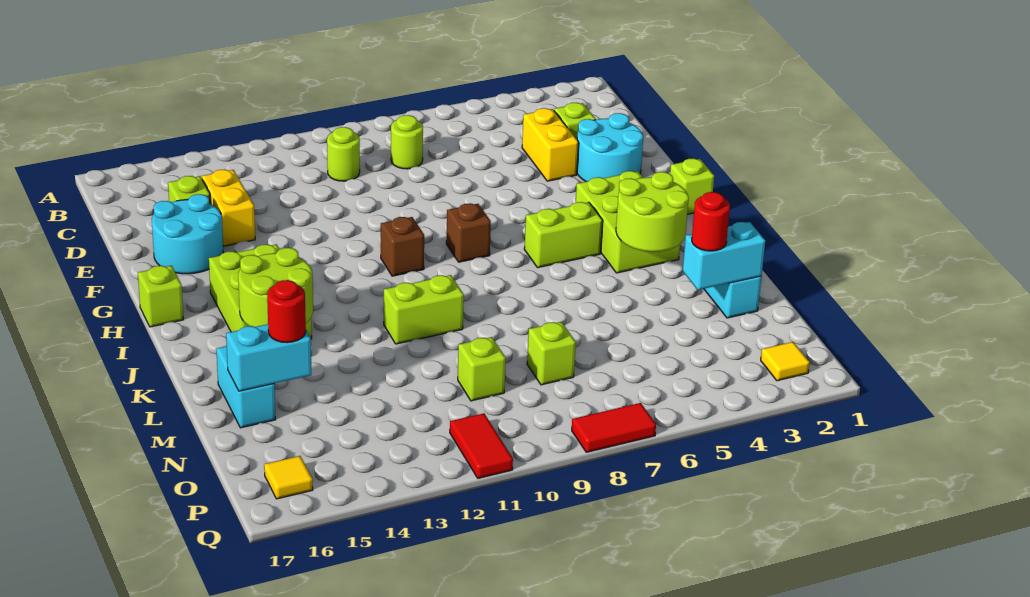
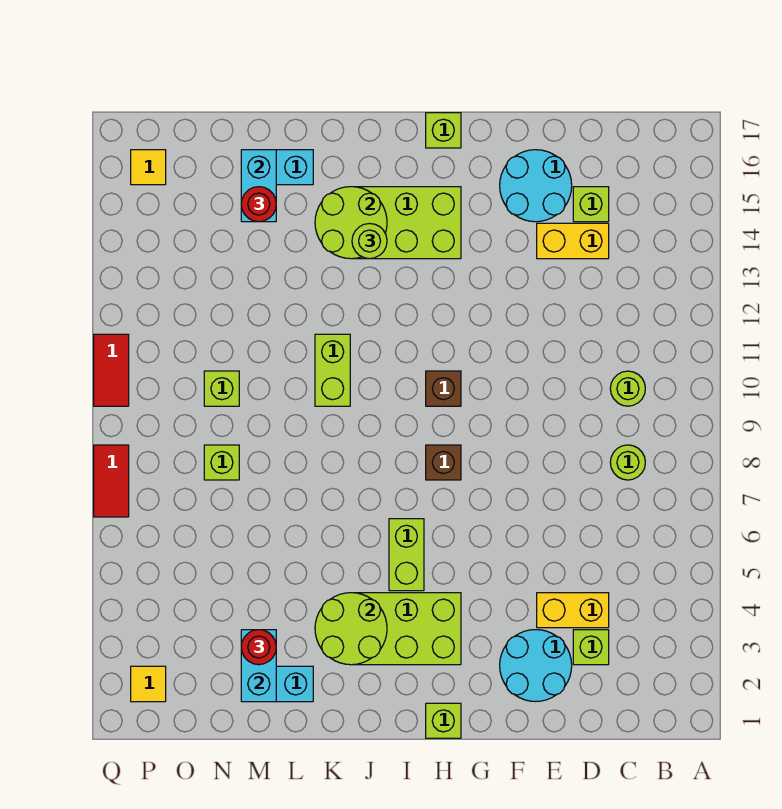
none -> lime round brick J14 level 3
red tile P11:Q11 level 1 -> red tile Q10:Q11 level 1

